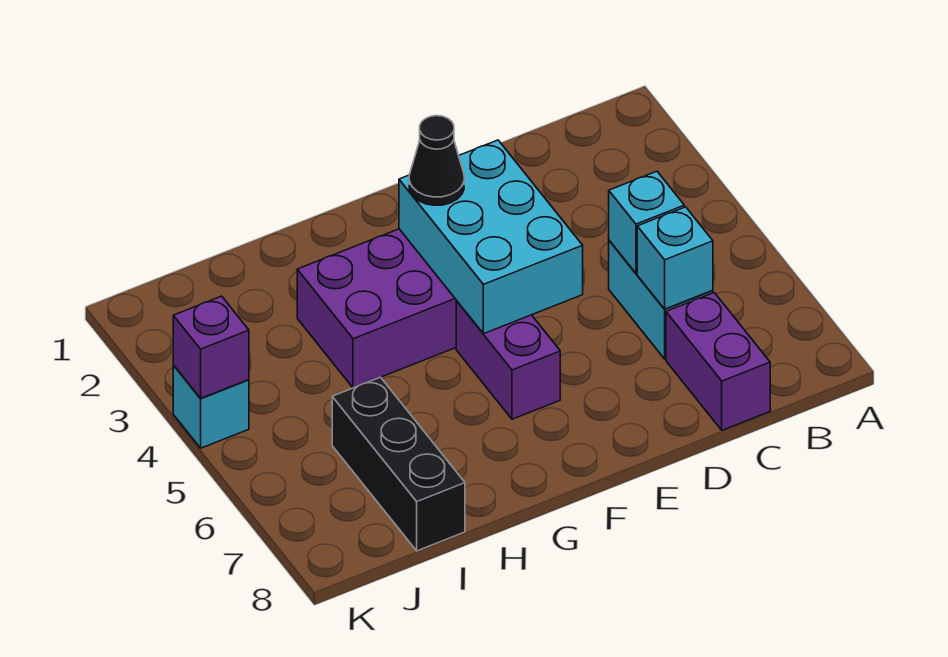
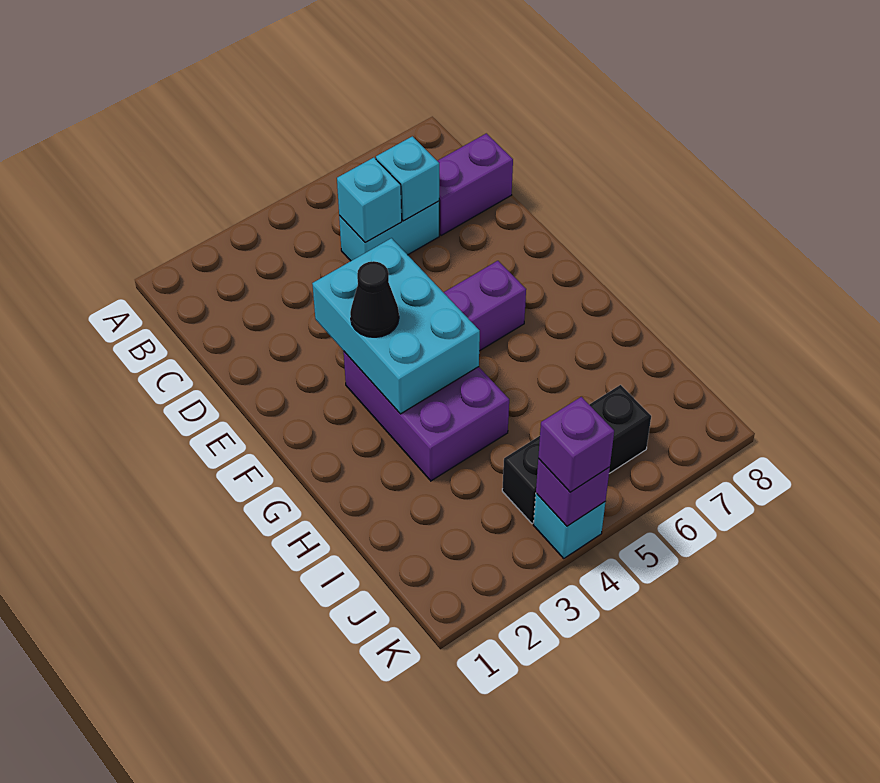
cyan brick E3:F5 level 2 -> cyan brick E3:G4 level 2
black brick I6:I8 level 1 -> black brick J4:J6 level 1
none -> purple brick K4 level 3

